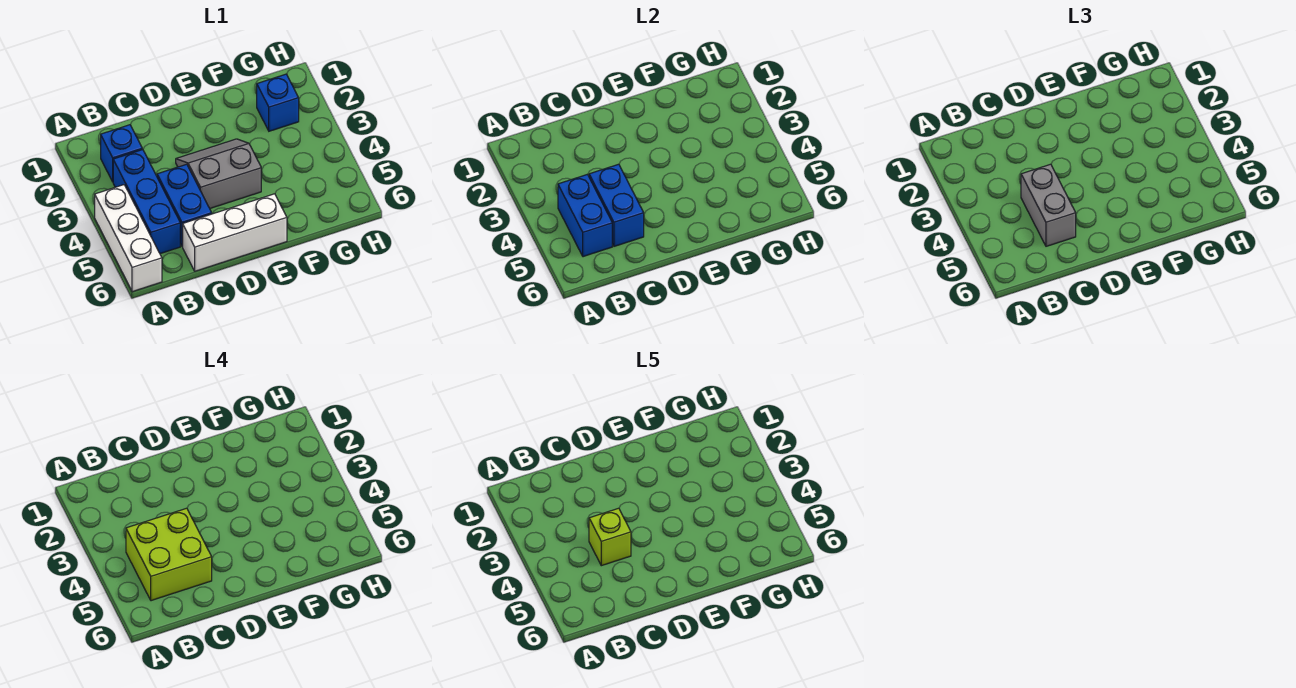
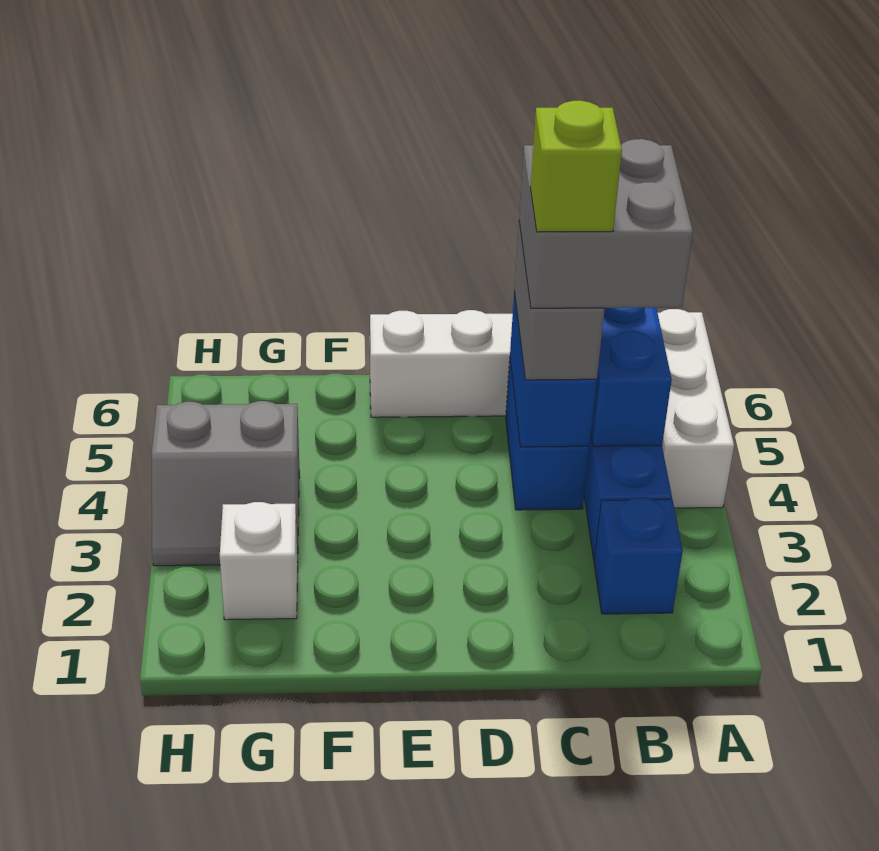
lime brick B4:C5 level 4 -> grey brick B4:C5 level 4
grey slope D3:E4 level 1 top 4 -> grey slope G3:H4 level 1 top 4
blue brick G2 level 1 -> white brick G2 level 1

